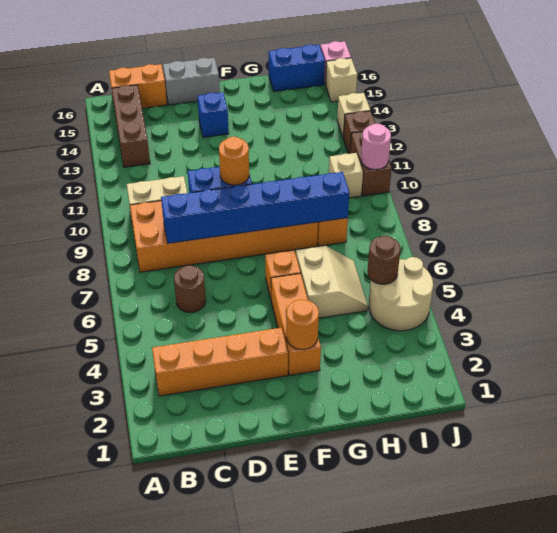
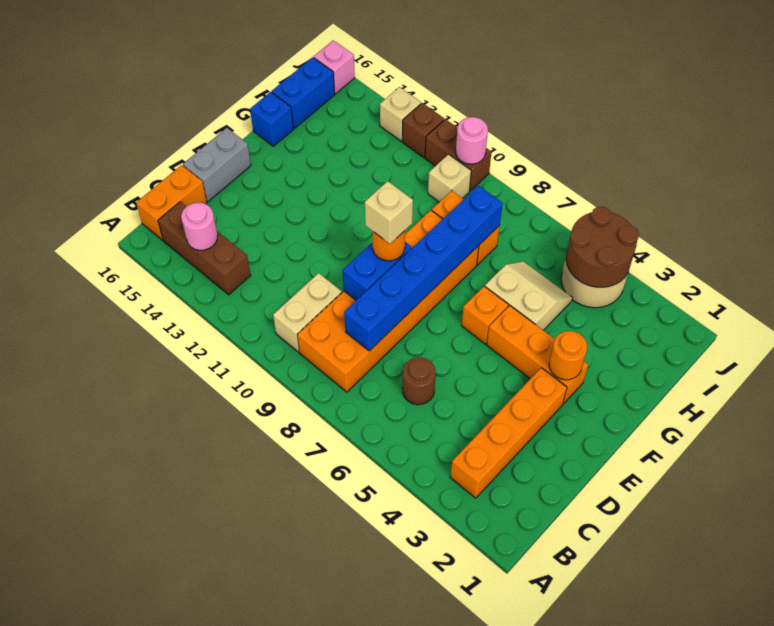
none -> pink round brick B14 level 2
blue brick E14 level 1 -> blue brick G16 level 1
brown round brick I5 level 2 -> brown round brick I4:J5 level 2
tan brick J15 level 1 -> tan brick E9 level 4

